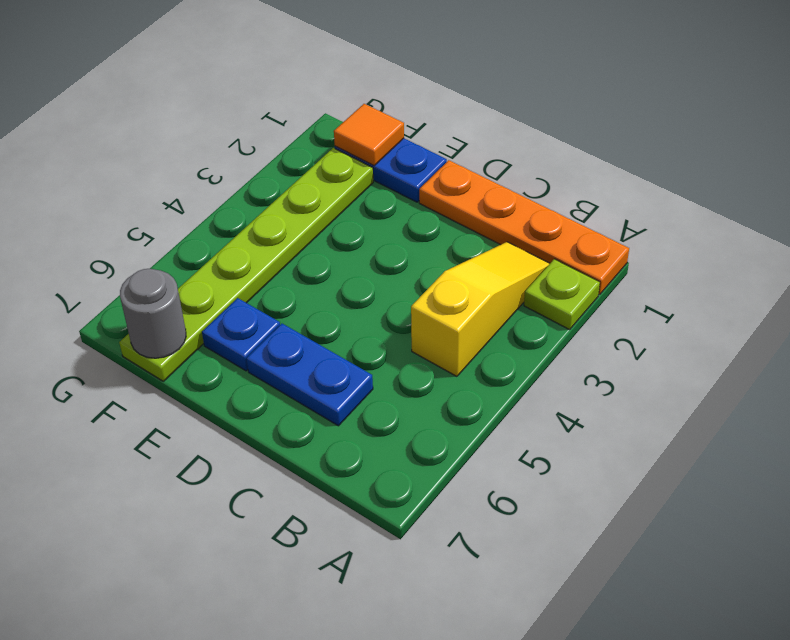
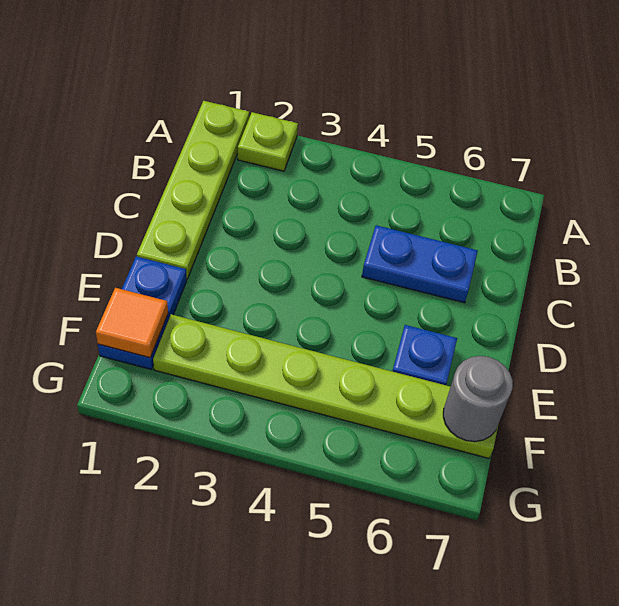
orange plate A1:D1 level 1 -> lime plate A1:D1 level 1
yellow slope B2:B4 level 1 top 4 -> none
blue plate C6:D6 level 1 -> blue plate C5:C6 level 1

